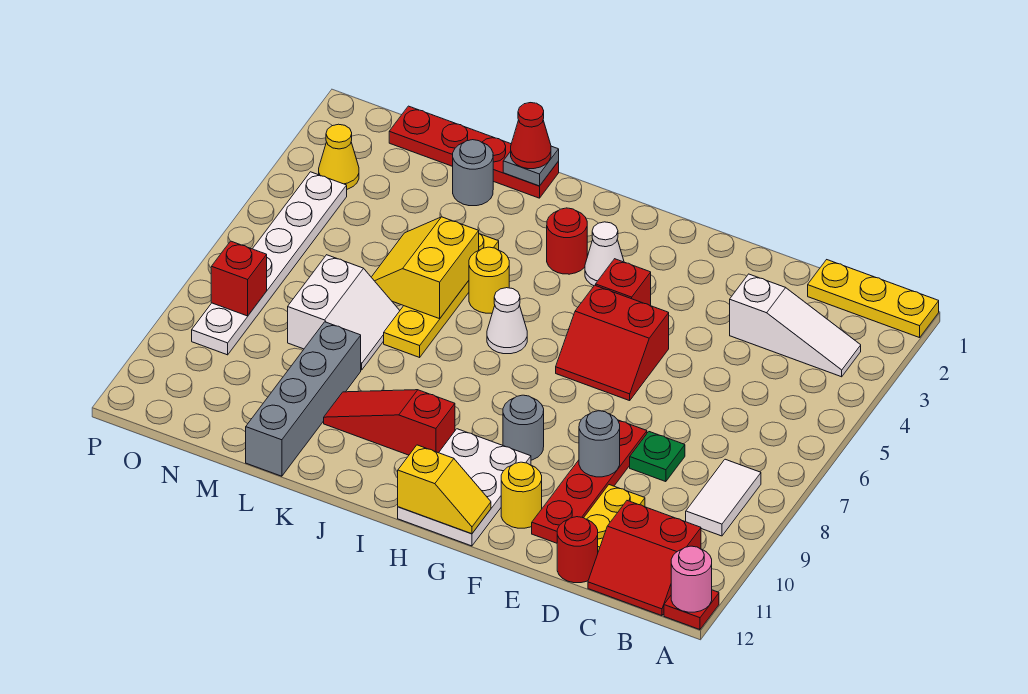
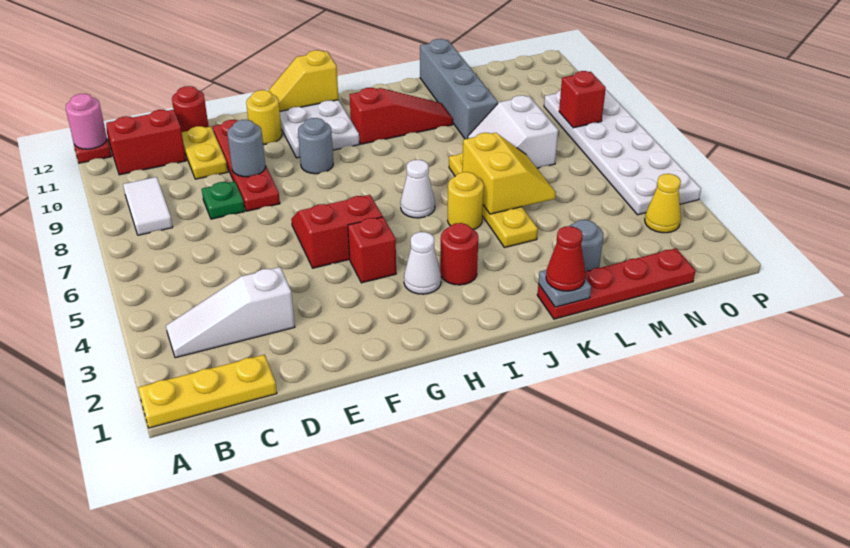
white plate O4:O9 level 1 -> white plate O4:P9 level 1

